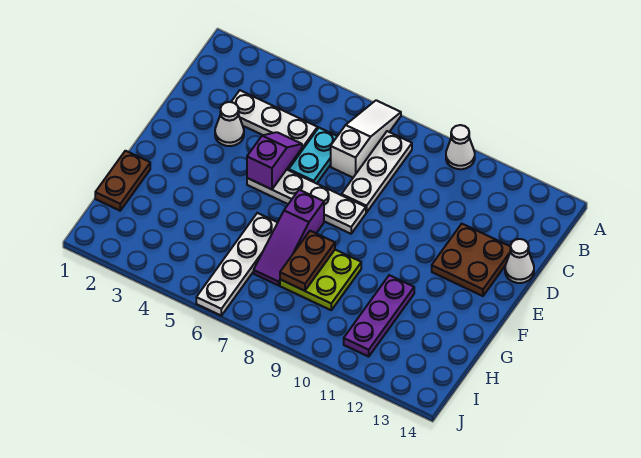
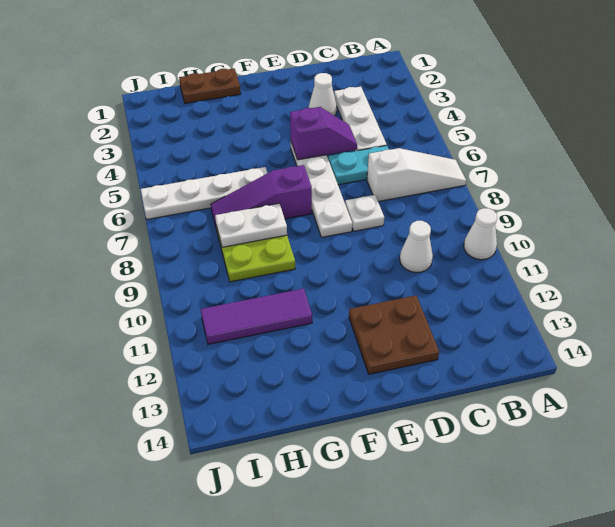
white plate B8:D8 level 1 -> white plate D8 level 1
white cone D14 level 1 -> white cone C10 level 1
brown plate G8:H8 level 2 -> white plate G8:H8 level 2
purple plate G11:I11 level 1 -> purple tile G11:I11 level 1

